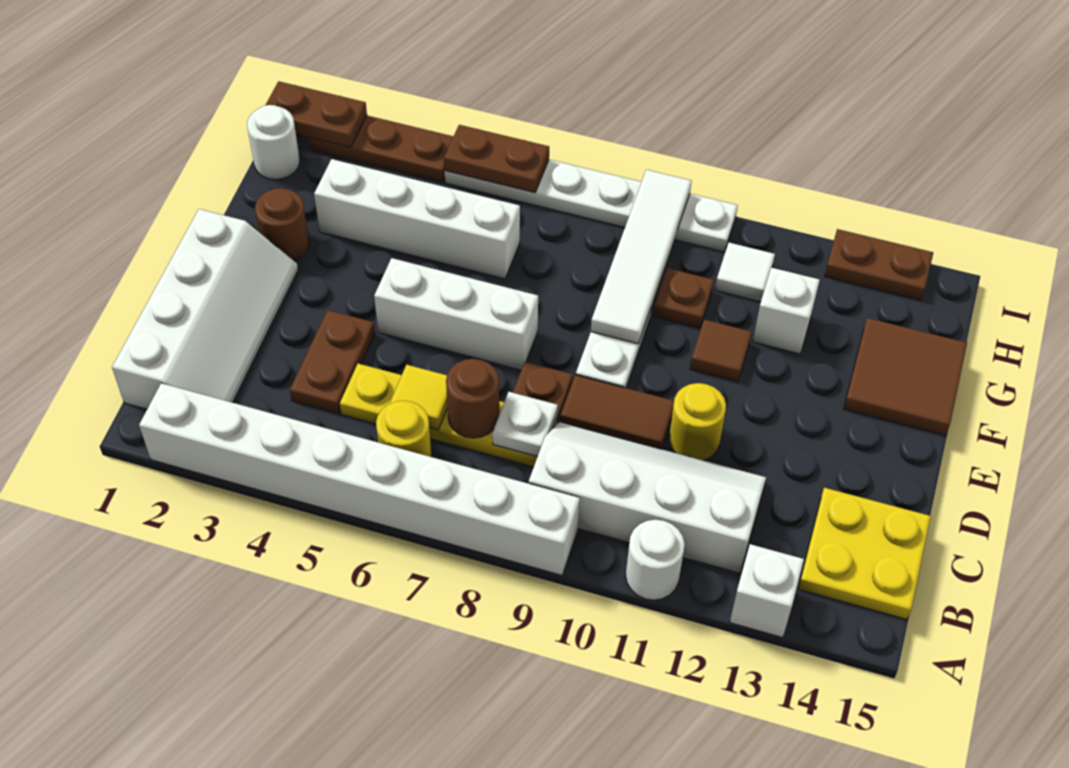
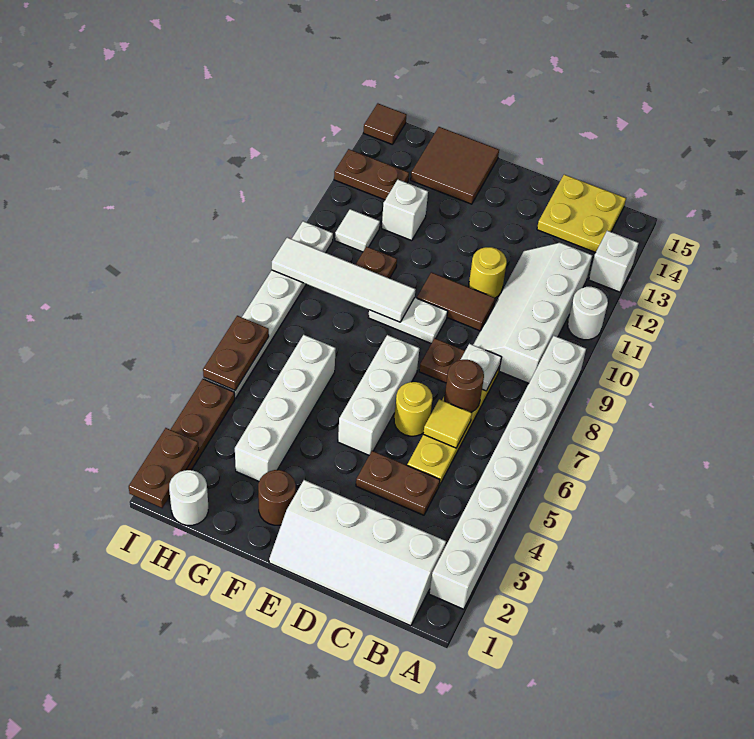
white slope B1:E2 level 1 top 1 -> white slope B1:E2 level 1 top 2
yellow round brick B6 level 1 -> yellow round brick D6 level 1
brown tile D9:D10 level 1 -> brown tile D10:E10 level 1
brown tile F11 level 1 -> brown tile I15 level 1
brown plate I13:I14 level 1 -> brown plate H13:I13 level 1

